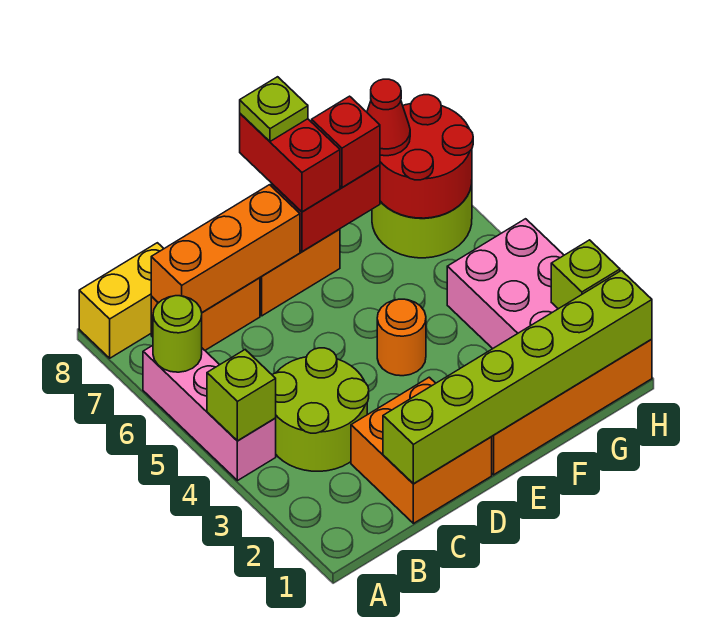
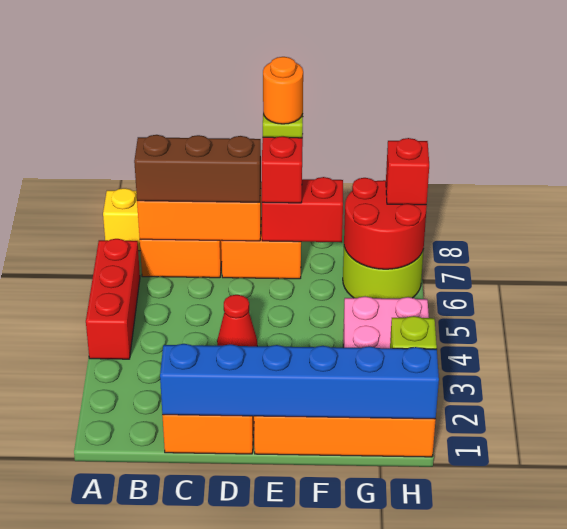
pink brick A4:A6 level 1 -> red brick A4:A6 level 1
lime brick A4 level 2 -> none
lime round brick A6 level 2 -> none
lime round brick B3:C4 level 1 -> none
none -> brown brick B7:D7 level 3
lime brick C1:H1 level 2 -> blue brick C1:H1 level 2
orange round brick E4 level 1 -> orange round brick E8 level 5
red brick F7 level 3 -> red brick H7 level 3
red cone G7 level 3 -> red cone D4 level 1

